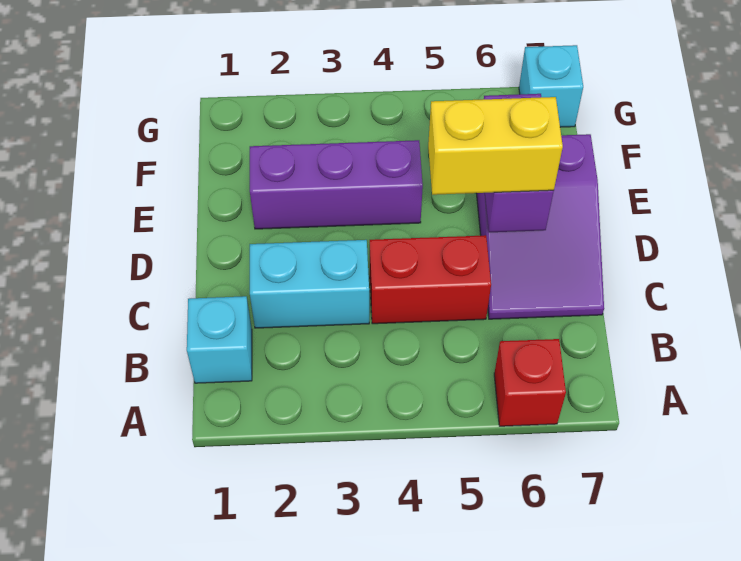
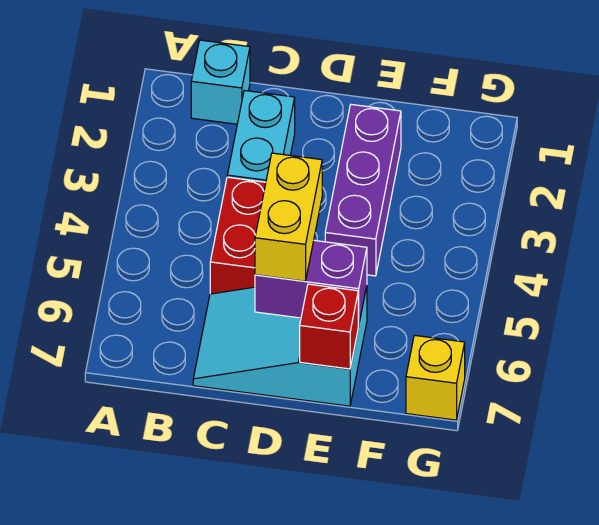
red brick A6 level 1 -> red brick E7 level 2
purple slope C6:E7 level 1 top E -> cyan slope C6:E7 level 1 top E
cyan brick G7 level 1 -> yellow brick G7 level 1

